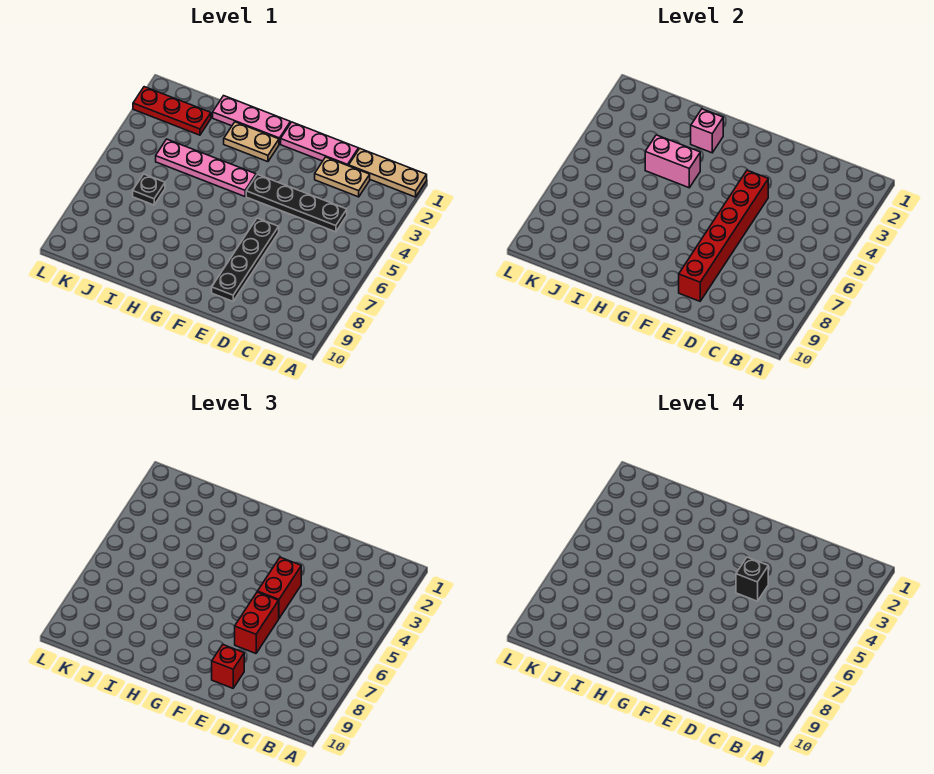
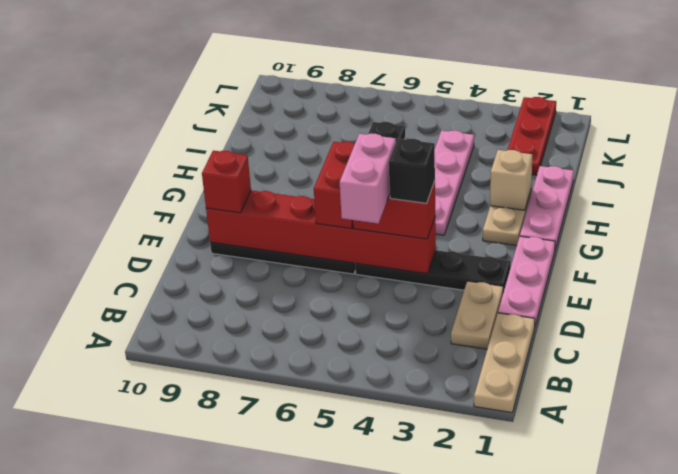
black plate C4:F4 level 1 -> black plate E2:E5 level 1
red brick E6:E7 level 3 -> red brick E6:F6 level 3
pink brick H2 level 2 -> tan brick H2 level 2
pink brick H4:I4 level 2 -> pink brick D5:E5 level 4

